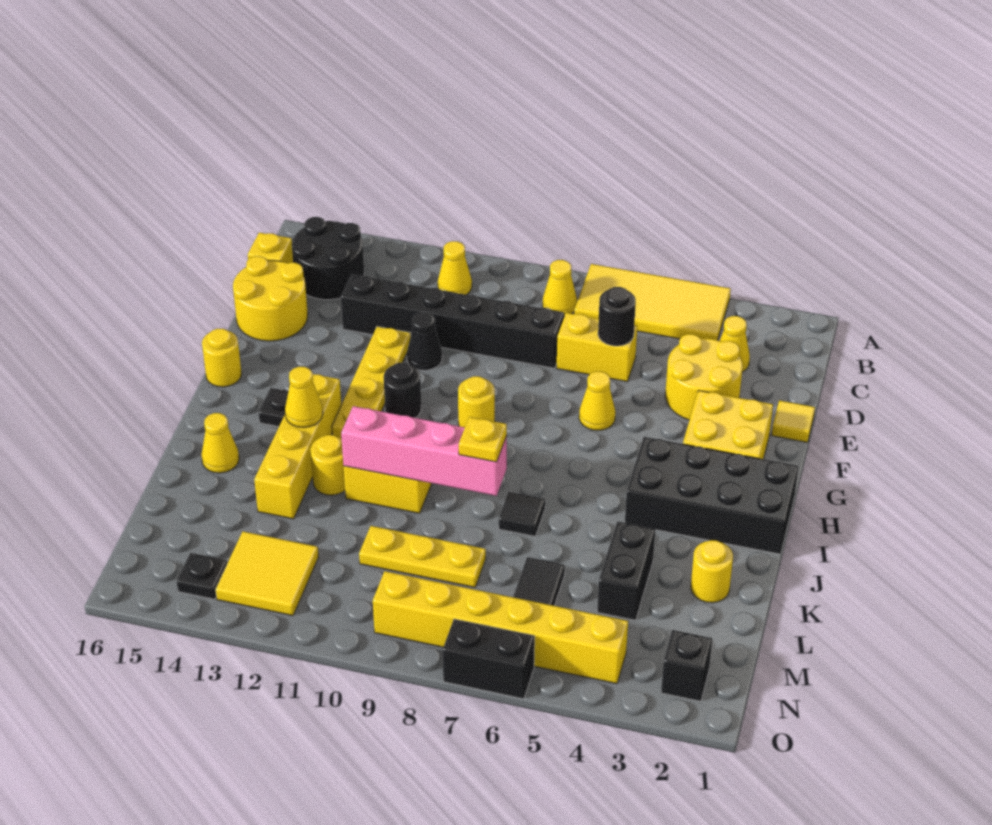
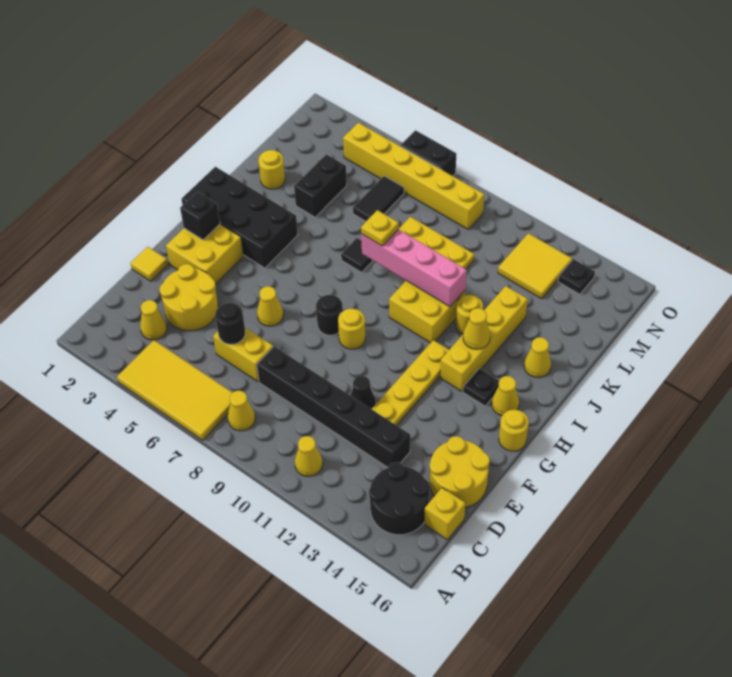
black round brick G11 level 1 -> black round brick G8 level 1
none -> yellow cone H15 level 1
black brick N2 level 1 -> black brick G2 level 2

